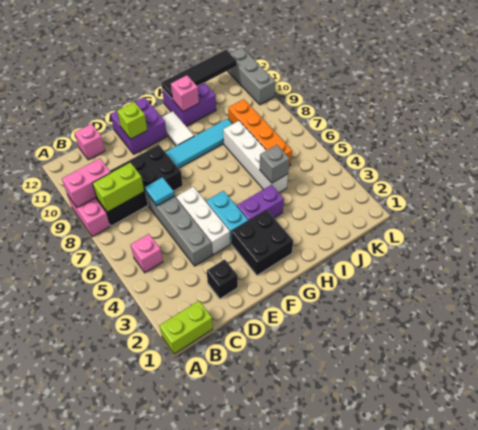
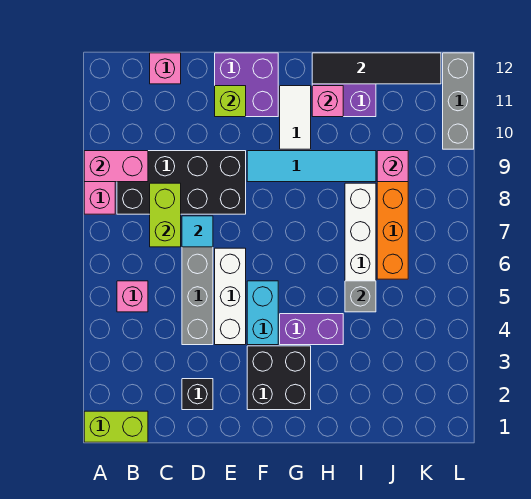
lime brick B8:C8 level 2 -> lime brick C7:C8 level 2
none -> pink brick J9 level 2

